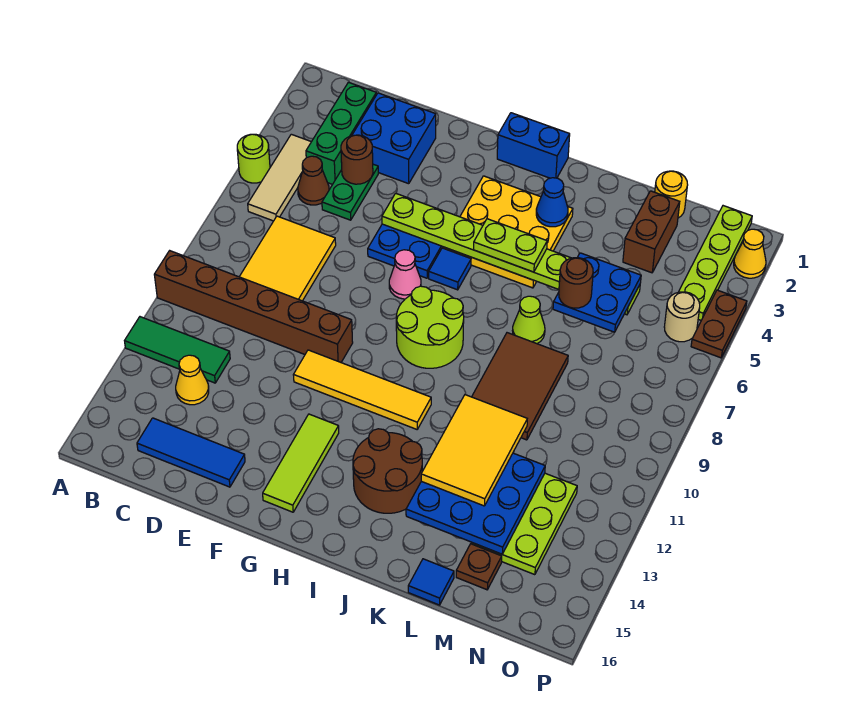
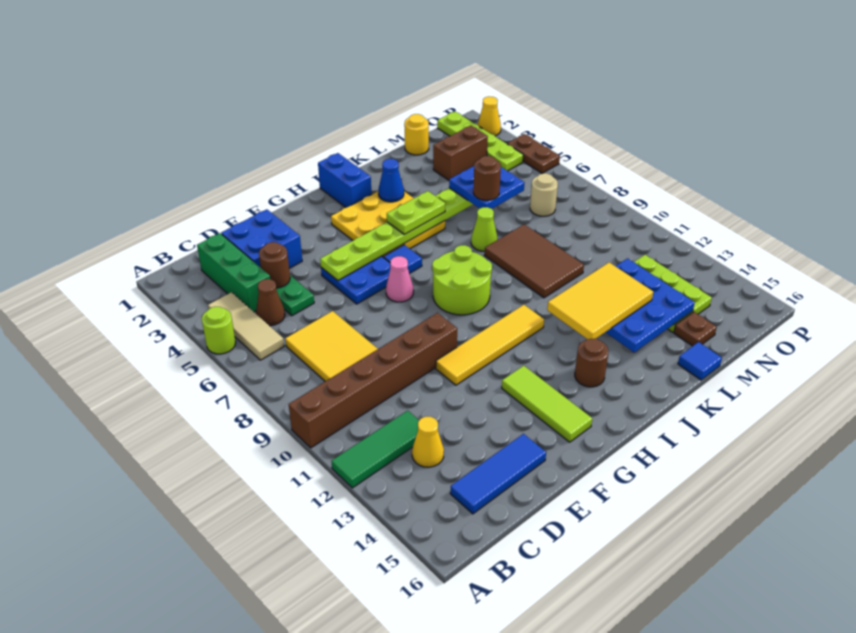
blue brick H1:I1 level 1 -> blue brick I1:I2 level 1
brown round brick I13:J14 level 1 -> brown round brick I14 level 1
yellow tile K11:L13 level 3 -> yellow tile J12:L13 level 3
brown brick M2:M3 level 1 -> brown brick M3:N3 level 1
tan round brick O5 level 1 -> tan round brick N7 level 1

